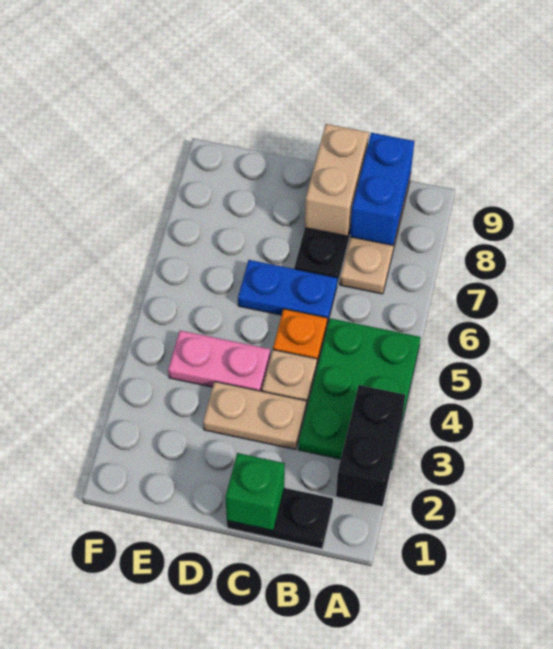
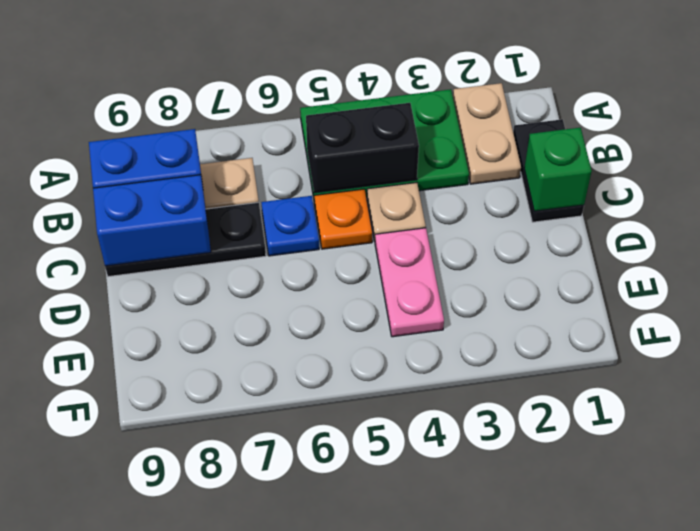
black brick A2:A3 level 2 -> black brick B4:B5 level 2
tan plate C3:D3 level 1 -> tan plate A2:B2 level 1
blue plate C6:D6 level 1 -> blue plate C6 level 1
tan brick C8:C9 level 2 -> blue brick C8:C9 level 2

